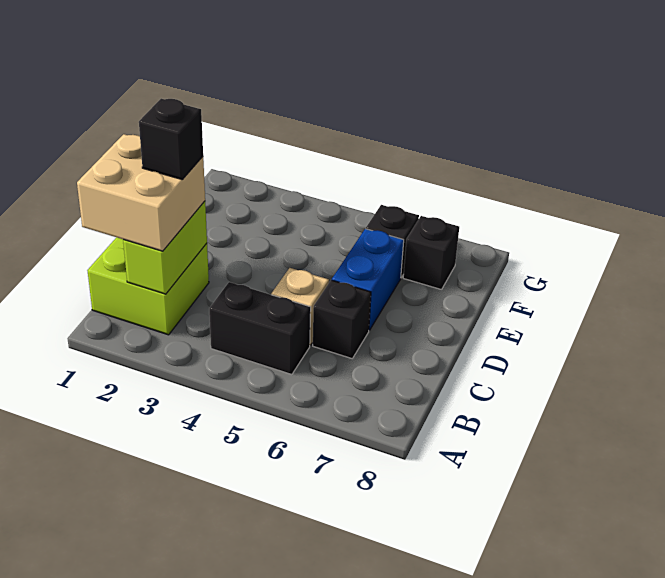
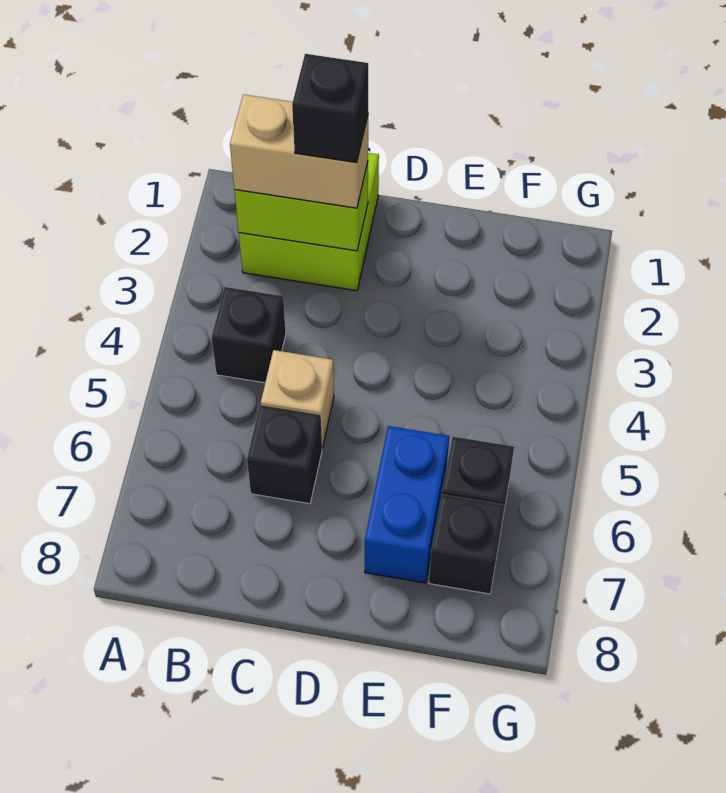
tan brick B1:C2 level 3 -> tan brick B2:C2 level 3
black brick B4:B5 level 1 -> black brick B4 level 1
blue brick D6:E6 level 1 -> blue brick E6:E7 level 1

